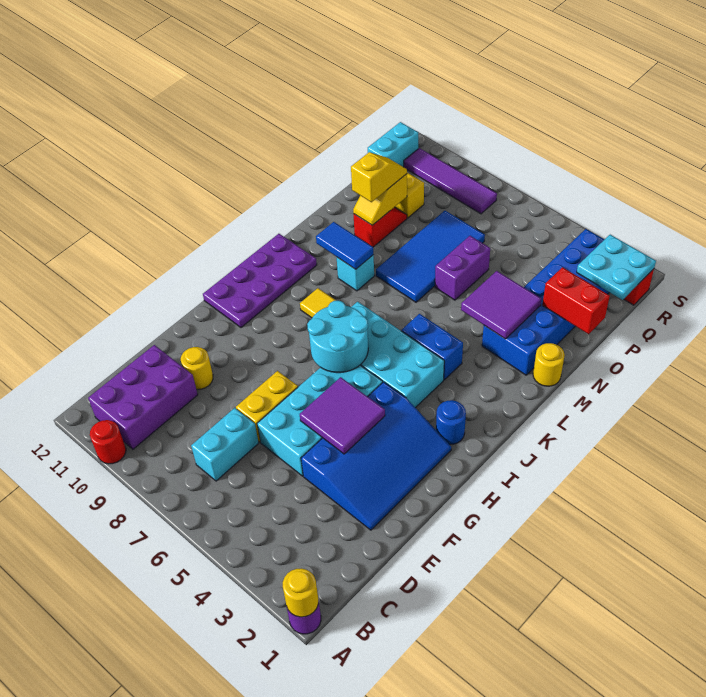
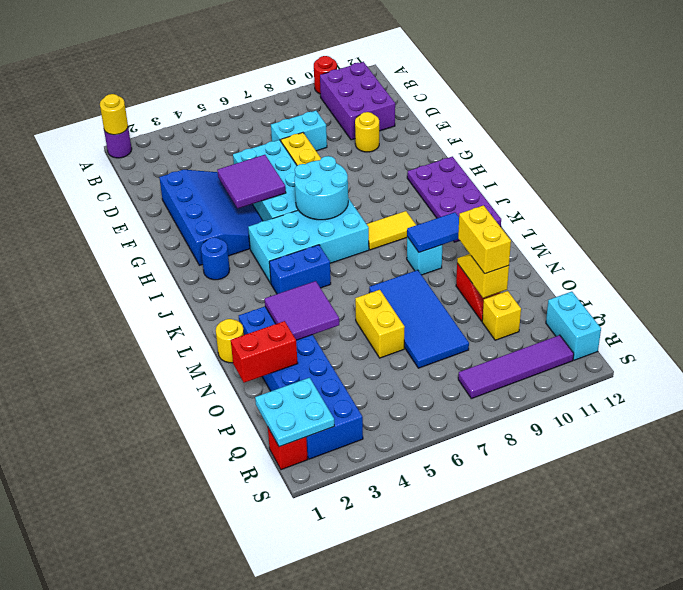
cyan brick C7:D7 level 1 -> cyan brick D7:D8 level 1
blue slope E2:H4 level 1 top 4 -> blue slope E2:H4 level 1 top 2
purple brick N6:O6 level 1 -> yellow brick N6:O6 level 1
yellow slope N10:O10 level 3 top N -> yellow brick N10:O10 level 3

